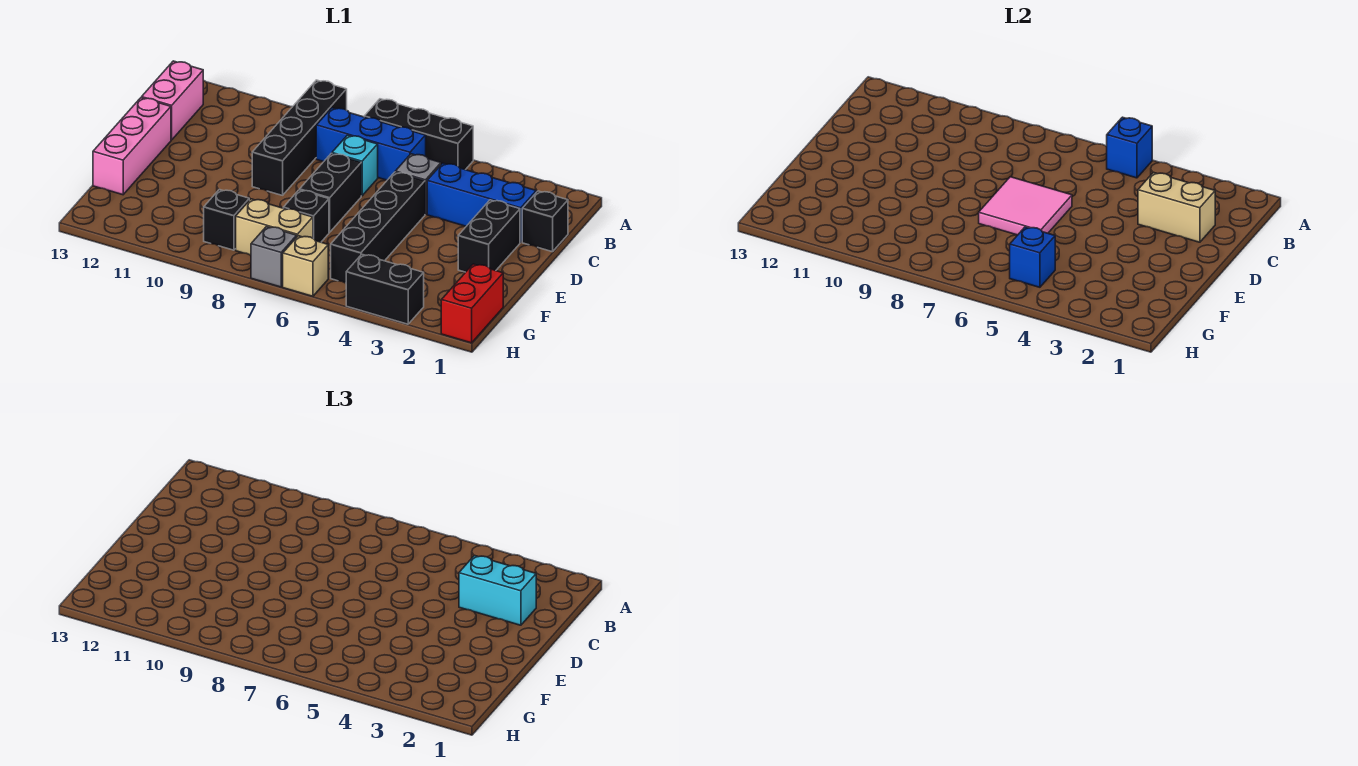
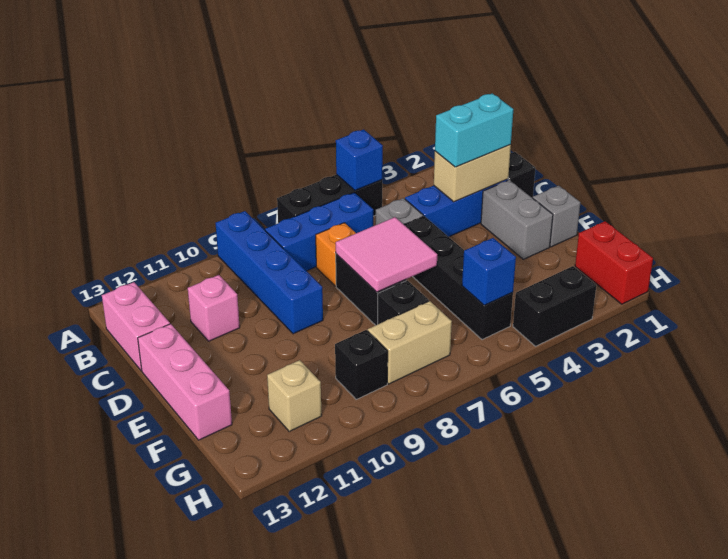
black brick A9:D9 level 1 -> blue brick A9:D9 level 1
cyan brick C7 level 1 -> orange brick C7 level 1
none -> pink brick C11 level 1
black brick D2:E2 level 1 -> grey brick D2:E2 level 1
tan brick H6 level 1 -> tan brick G11 level 1
grey brick H7 level 1 -> grey brick E1 level 1

